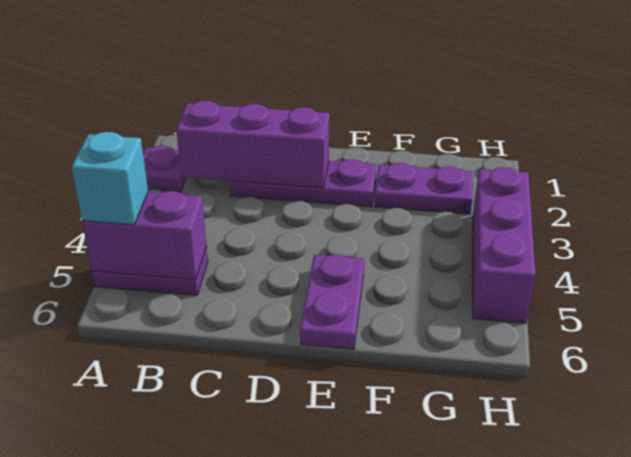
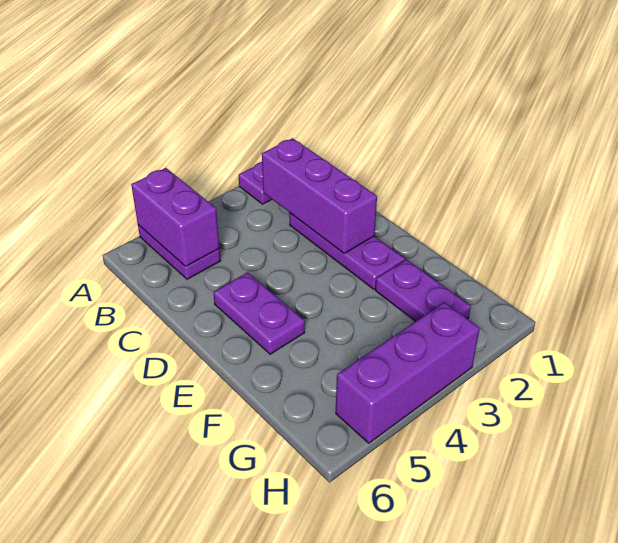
cyan brick A5 level 3 -> none
purple plate E5:E6 level 1 -> purple plate D5:E5 level 1

